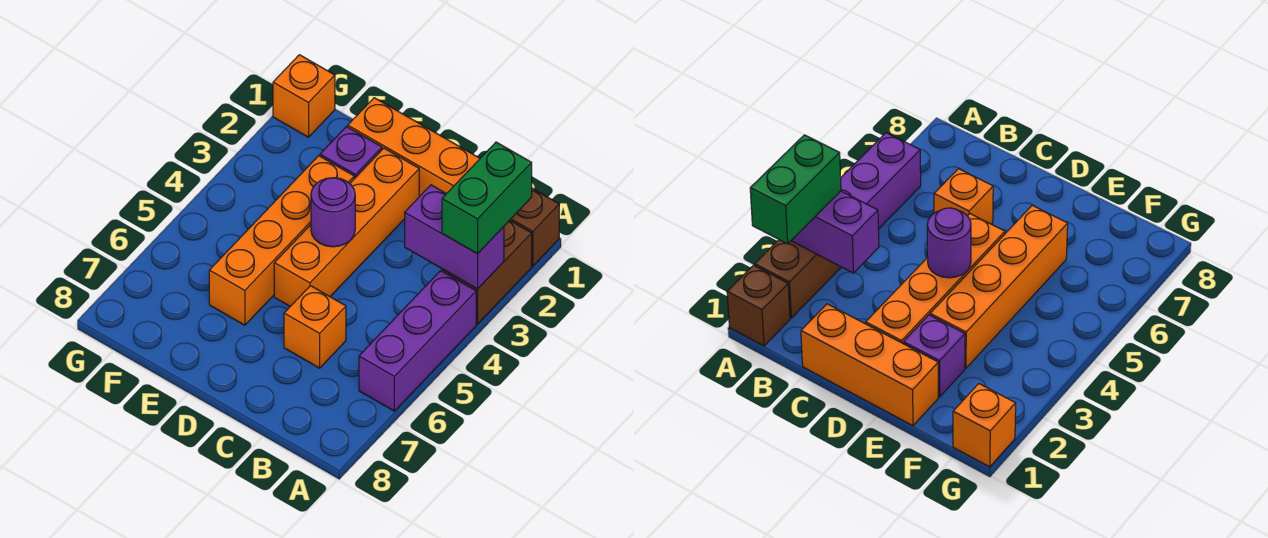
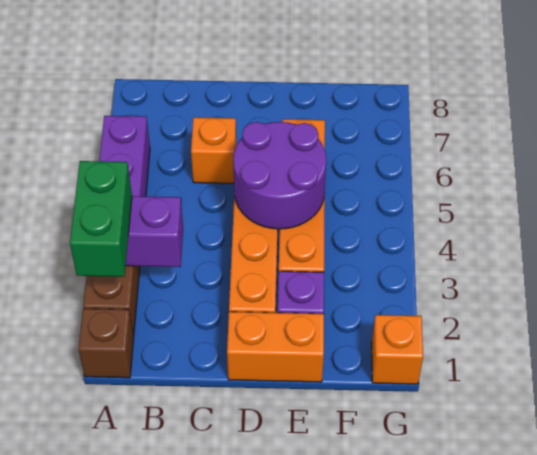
orange brick C1:E1 level 1 -> orange brick D1:E1 level 1
purple round brick D4 level 2 -> purple round brick D4:E5 level 2

